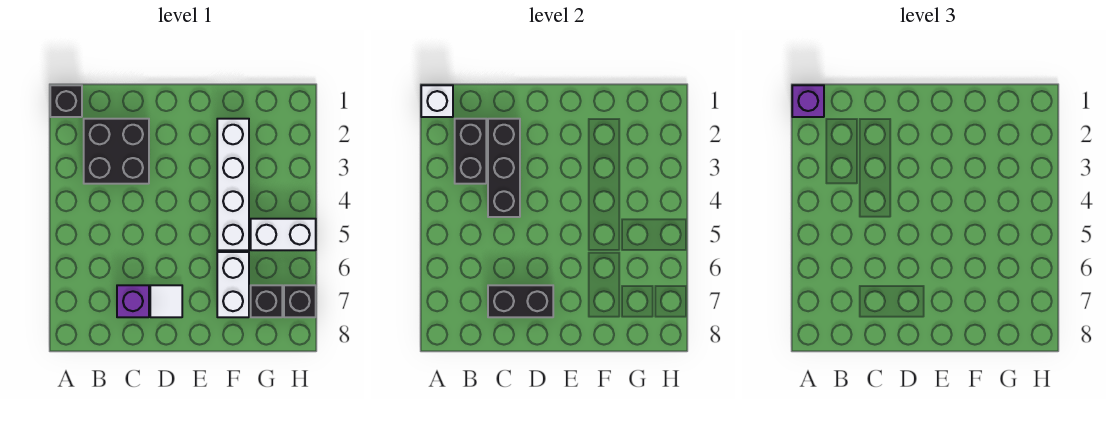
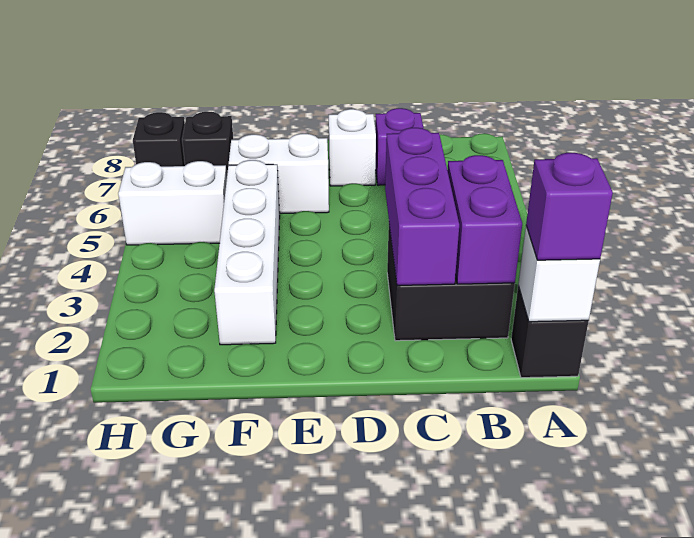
black brick B2:B3 level 2 -> purple brick B2:B3 level 2
black brick C2:C4 level 2 -> purple brick C2:C4 level 2
black brick C7:D7 level 2 -> none
white tile D7 level 1 -> white brick D7 level 1
white brick F6:F7 level 1 -> white brick E6:F6 level 1

